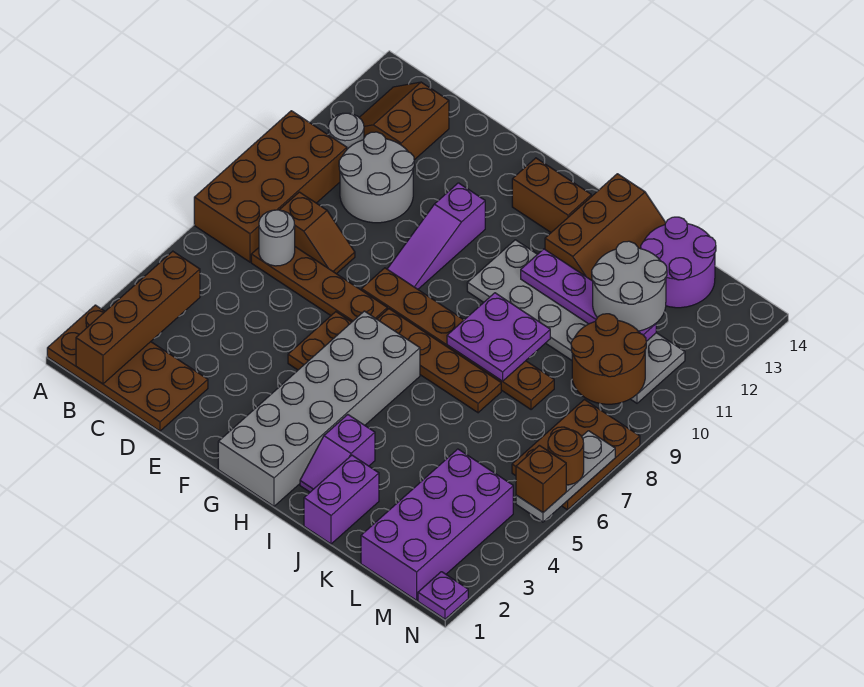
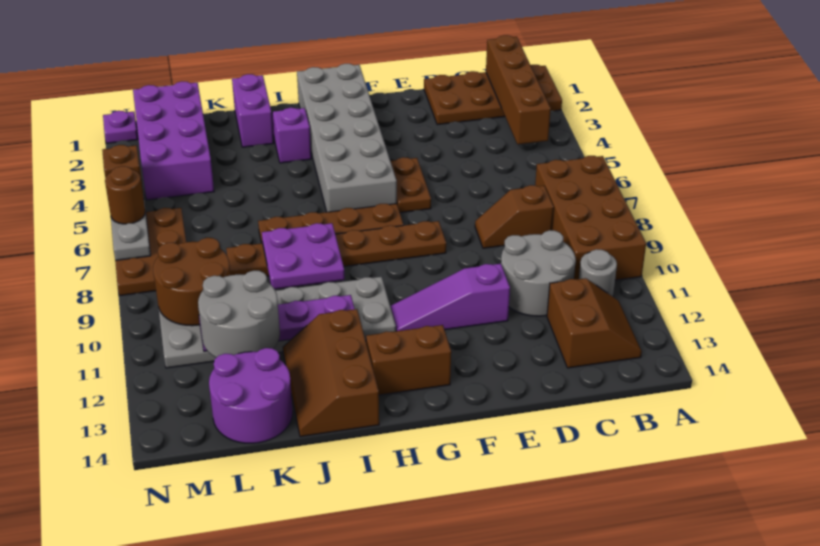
brown plate C7:F7 level 1 -> none
grey round brick C7 level 2 -> none
purple slope F9:F11 level 1 top 11 -> purple slope E11:G11 level 1 top E

